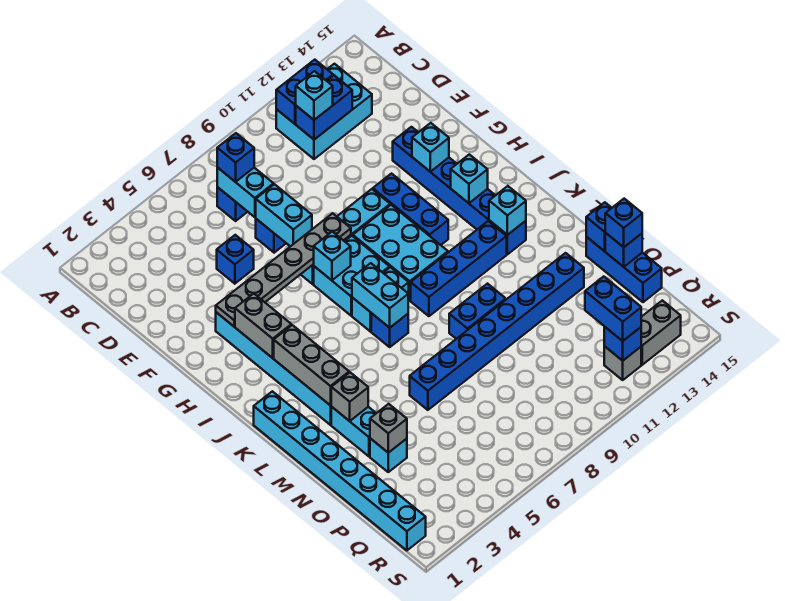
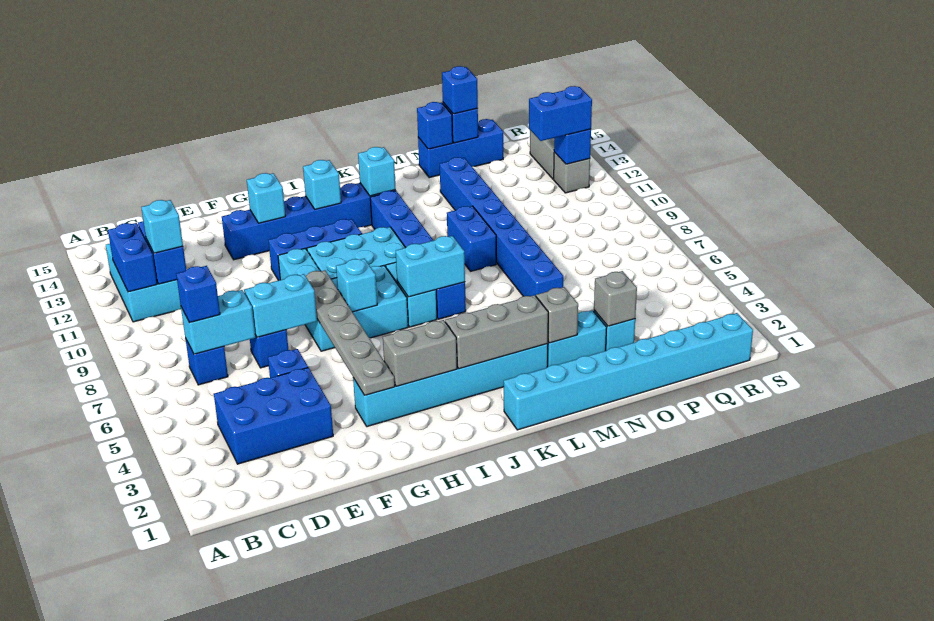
none -> blue brick C3:E4 level 1

